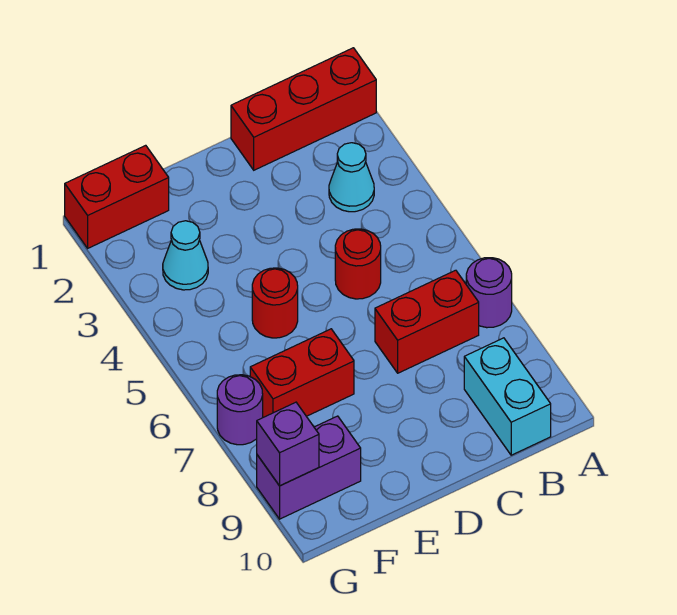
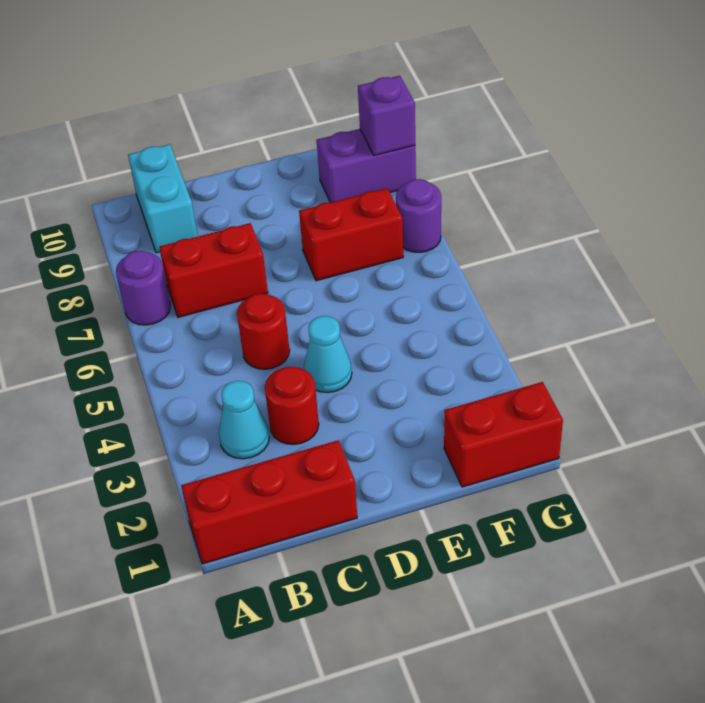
red round brick E5 level 1 -> red round brick C3 level 1
cyan cone F3 level 1 -> cyan cone D4 level 1

